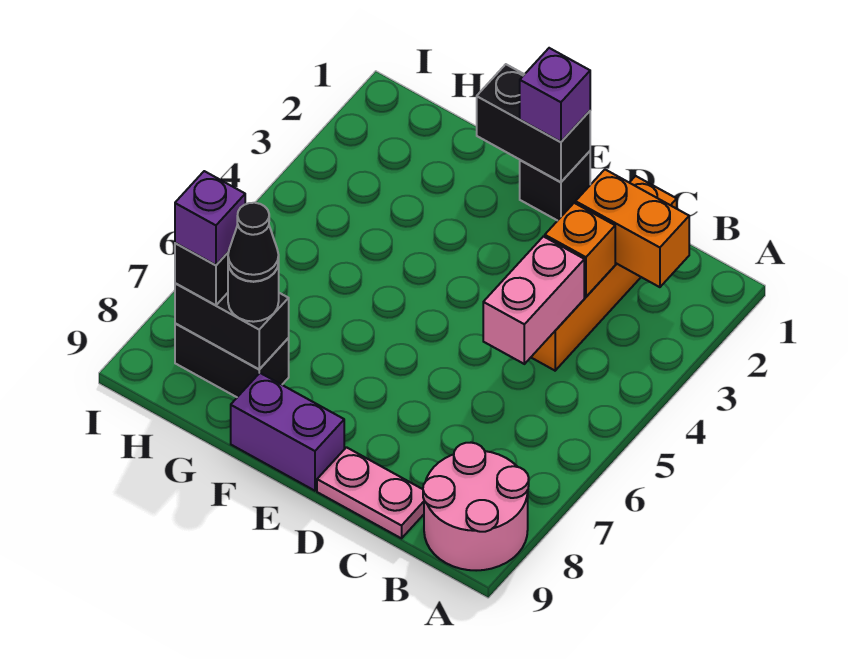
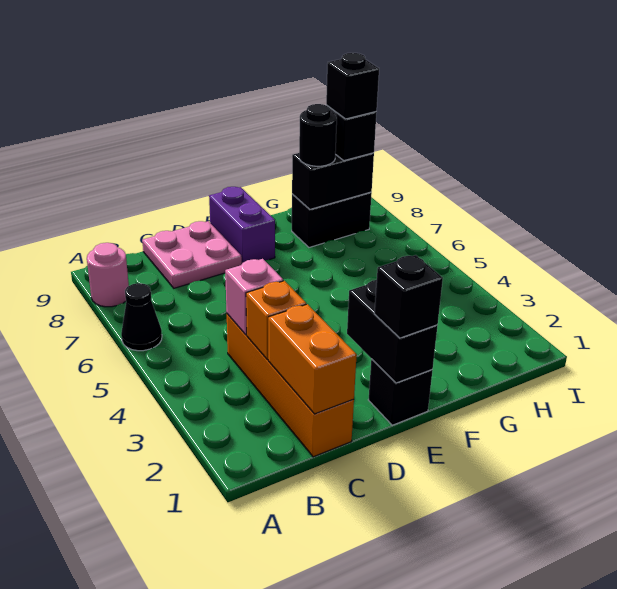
pink round brick A8:B9 level 1 -> pink round brick A8 level 1
orange brick B2:C2 level 2 -> orange brick C1:C2 level 2
pink brick C4:C5 level 2 -> pink brick C4 level 2
pink plate C9:D9 level 1 -> pink plate C8:D9 level 1
black brick E1:F1 level 2 -> black brick E1:E2 level 2
purple brick E1 level 3 -> black brick E1 level 3
purple brick E9:F9 level 1 -> purple brick E8:E9 level 1
black cone G8 level 4 -> black cone A6 level 1
purple brick H8 level 4 -> black brick H8 level 4

